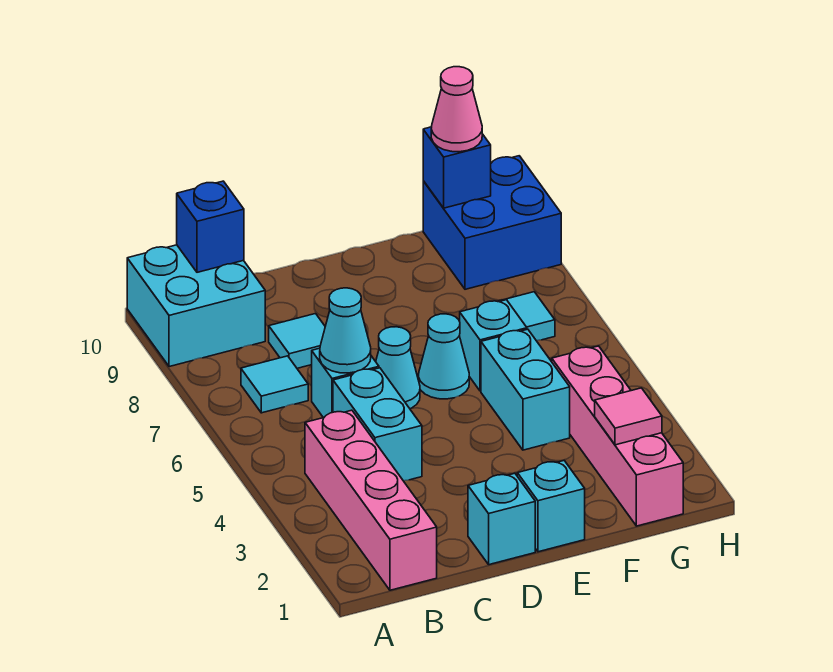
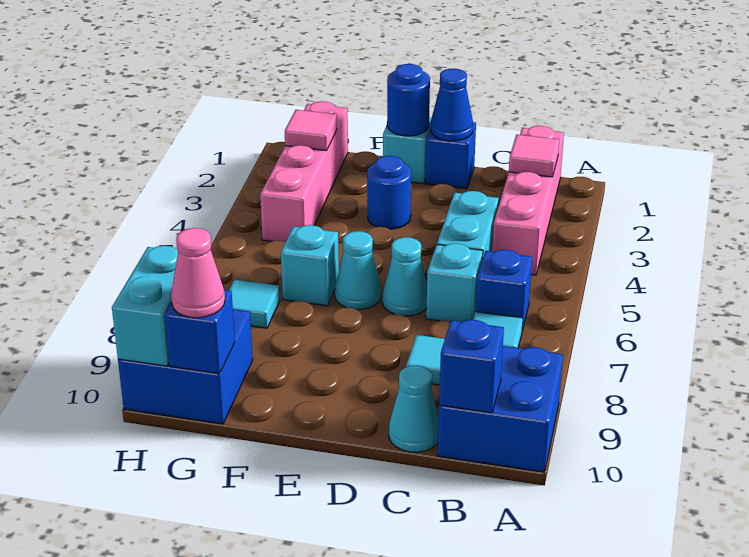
cyan brick A9:B10 level 1 -> blue brick A9:B10 level 1
none -> pink tile B2 level 2
none -> blue brick B6 level 1
cyan cone C6 level 2 -> cyan cone C10 level 1
cyan brick D1 level 1 -> blue brick D1 level 1
none -> blue cone D1 level 2
none -> blue round brick E1 level 2
none -> blue round brick E3 level 1
cyan brick F4:F5 level 1 -> cyan brick H9:H10 level 2

